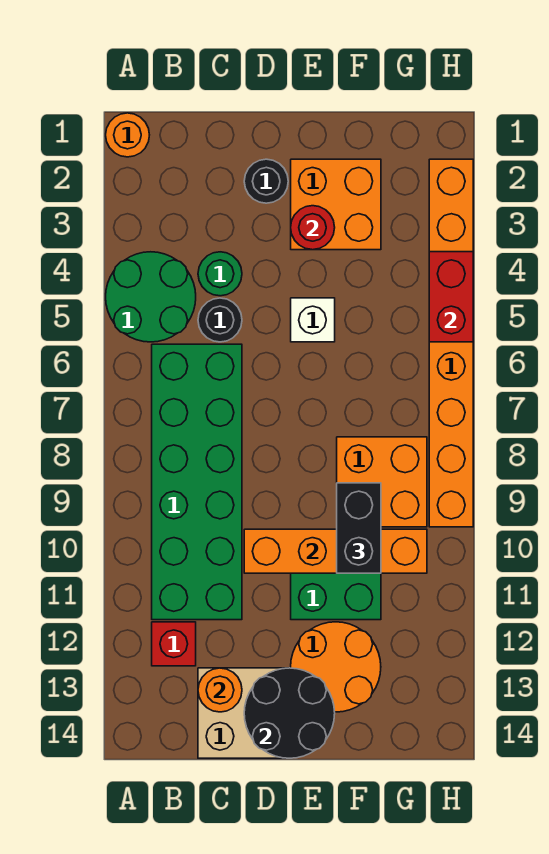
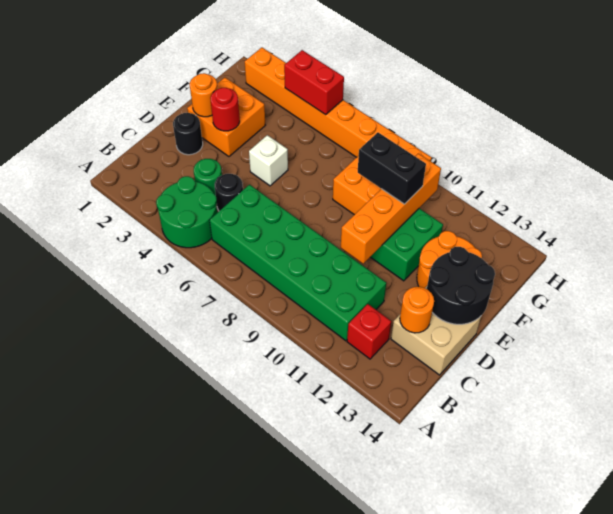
orange round brick A1 level 1 -> orange round brick E2 level 2

